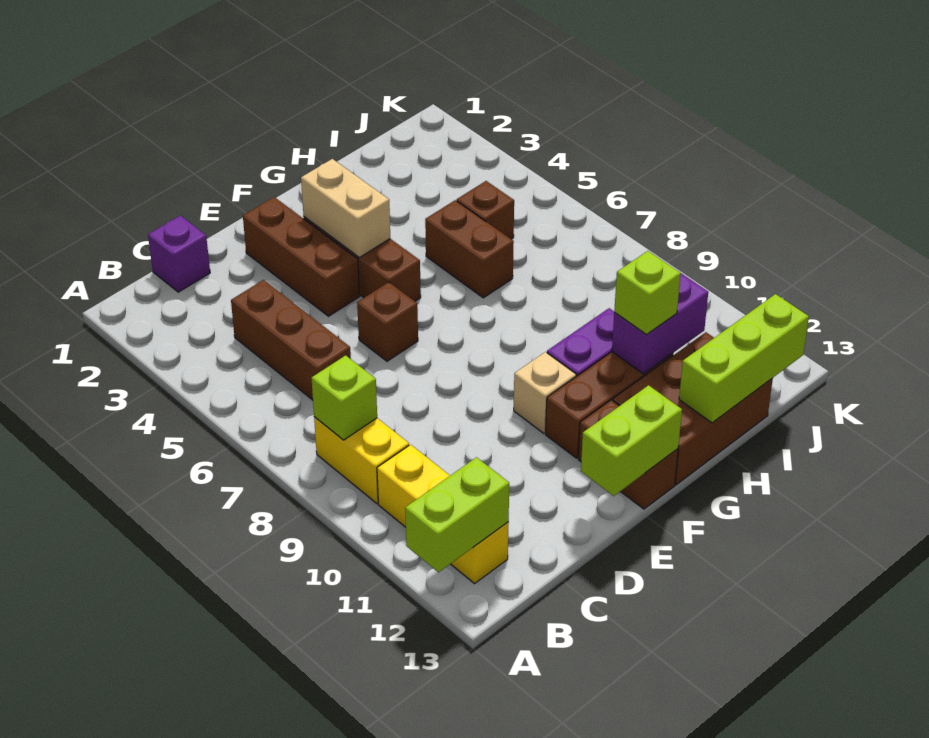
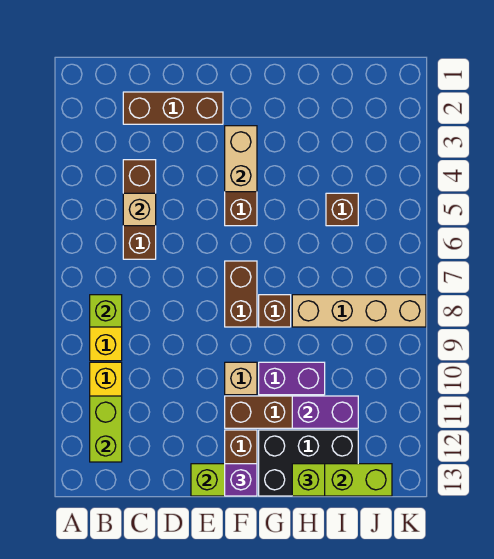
lime brick A12:B12 level 2 -> lime brick B11:B12 level 2
purple brick C1 level 1 -> purple brick F13 level 3
none -> tan brick C5 level 2
brown brick E2:E4 level 1 -> brown brick C2:E2 level 1
brown brick E6 level 1 -> brown brick G8 level 1
brown brick G12:I13 level 1 -> black brick G12:I13 level 1
brown brick H5:H6 level 1 -> brown brick F7:F8 level 1
none -> tan brick H8:K8 level 1
lime brick H11 level 3 -> lime brick H13 level 3

